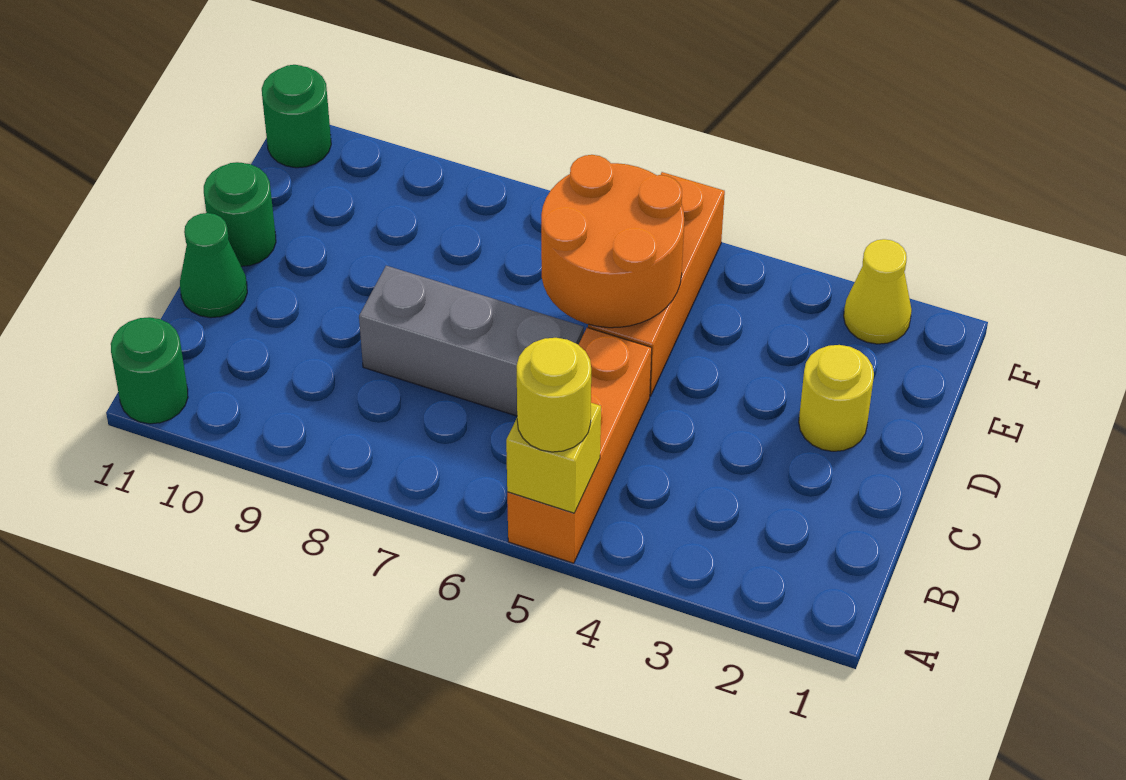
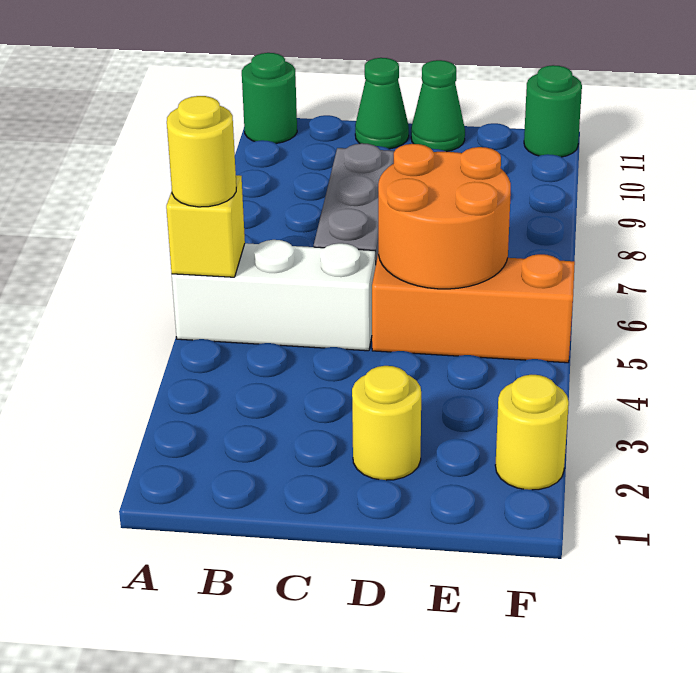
orange brick A5:C5 level 1 -> white brick A5:C5 level 1
green round brick D11 level 1 -> green cone D11 level 1
yellow cone F2 level 1 -> yellow round brick F2 level 1

